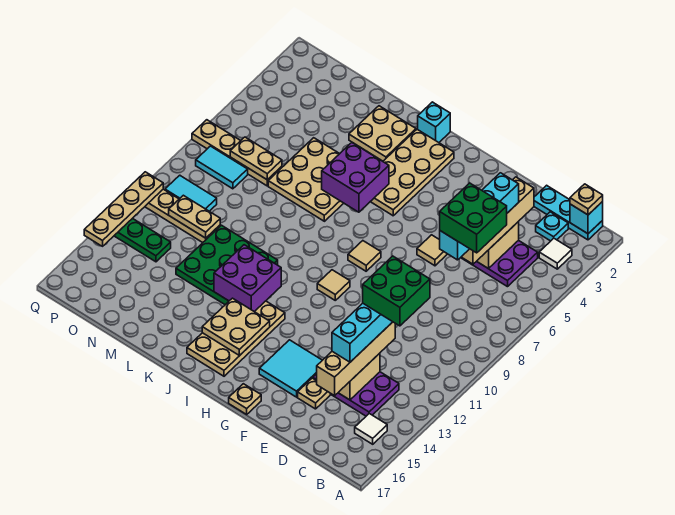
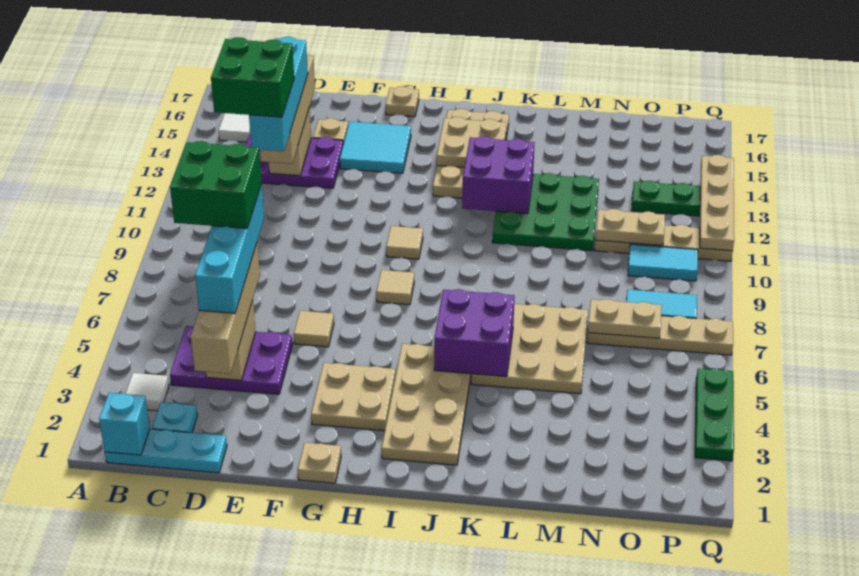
tan plate B1 level 3 -> tan plate G1 level 1
cyan brick J1 level 1 -> none
tan plate K2:L3 level 1 -> tan plate G3:H4 level 1
none -> green plate Q3:Q5 level 1

